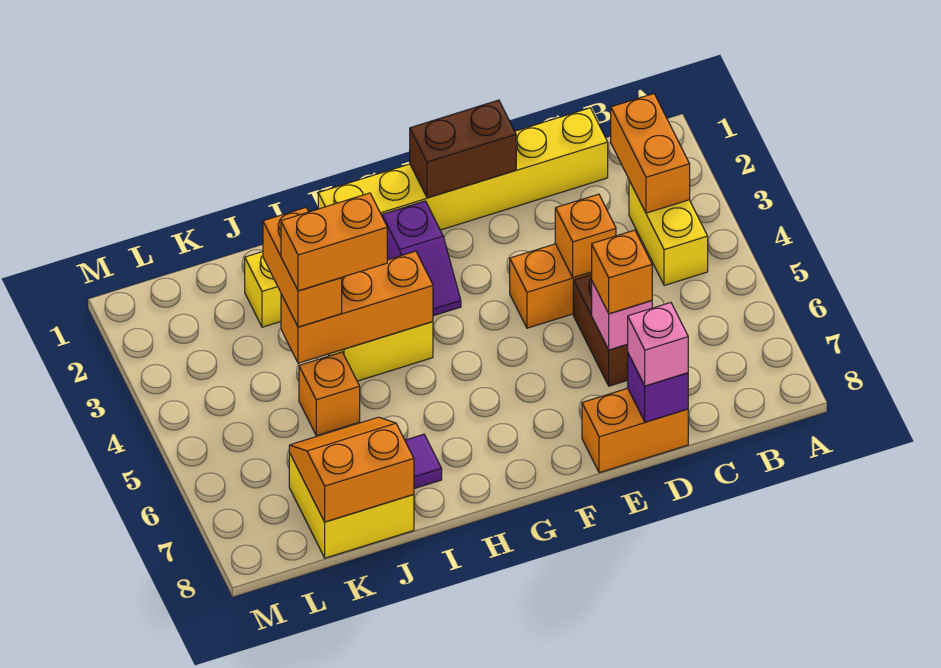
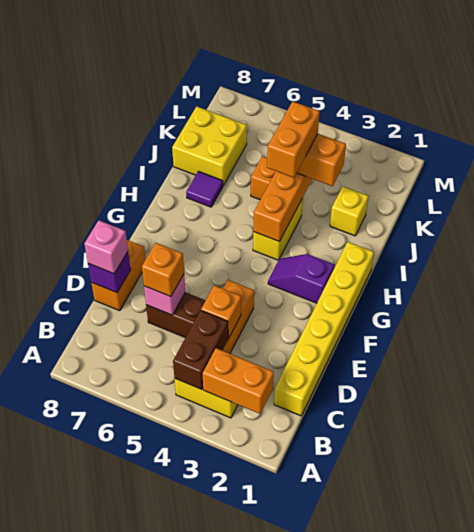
brown brick E1:F1 level 2 -> brown brick B4:C4 level 2
orange slope J7:K8 level 2 top 8 -> none

